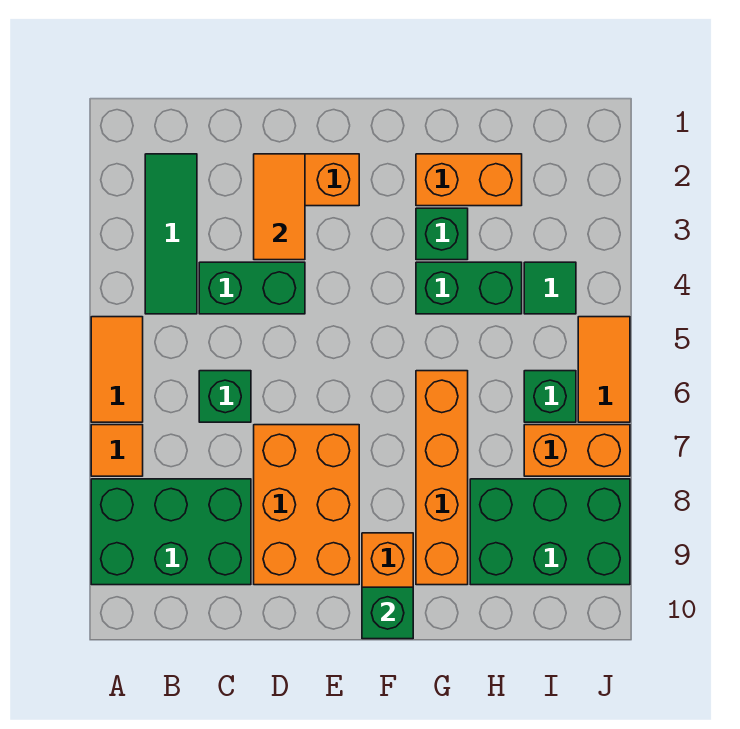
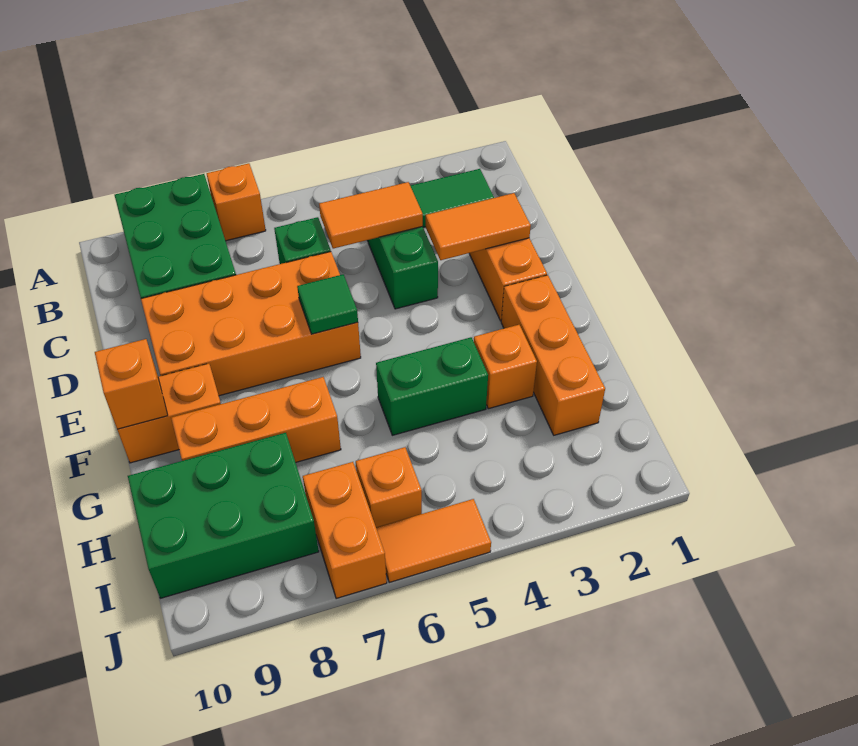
orange tile A5:A6 level 1 -> orange tile C4:C5 level 2
orange tile A7 level 1 -> orange brick A7 level 1
orange brick D7:E9 level 1 -> orange brick D6:E9 level 1
green brick F10 level 2 -> orange brick F10 level 2
orange brick G2:H2 level 1 -> orange brick F2:H2 level 1
green brick G3 level 1 -> orange brick G3 level 1
green brick G4:H4 level 1 -> green brick G4:G5 level 1
orange brick G6:G9 level 1 -> orange brick G7:G9 level 1
green brick H8:J9 level 1 -> green brick H8:I10 level 1
green tile I4 level 1 -> green tile E6 level 2
green brick I6 level 1 -> orange brick I6 level 1

